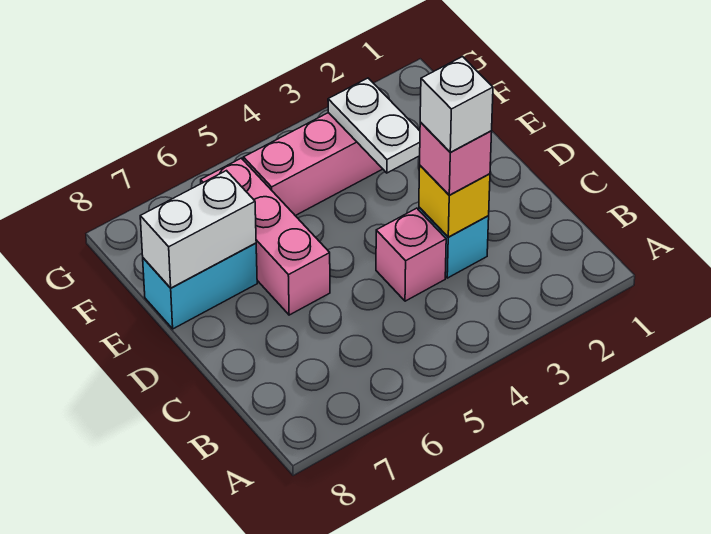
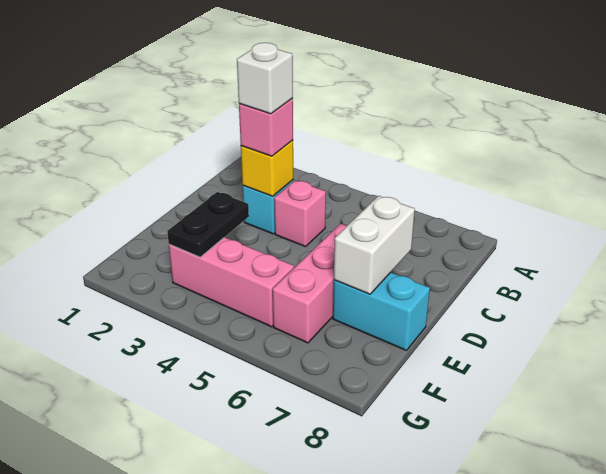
white plate E3:F3 level 2 -> black plate E3:F3 level 2
white brick E7:E8 level 2 -> white brick D7:E7 level 2

